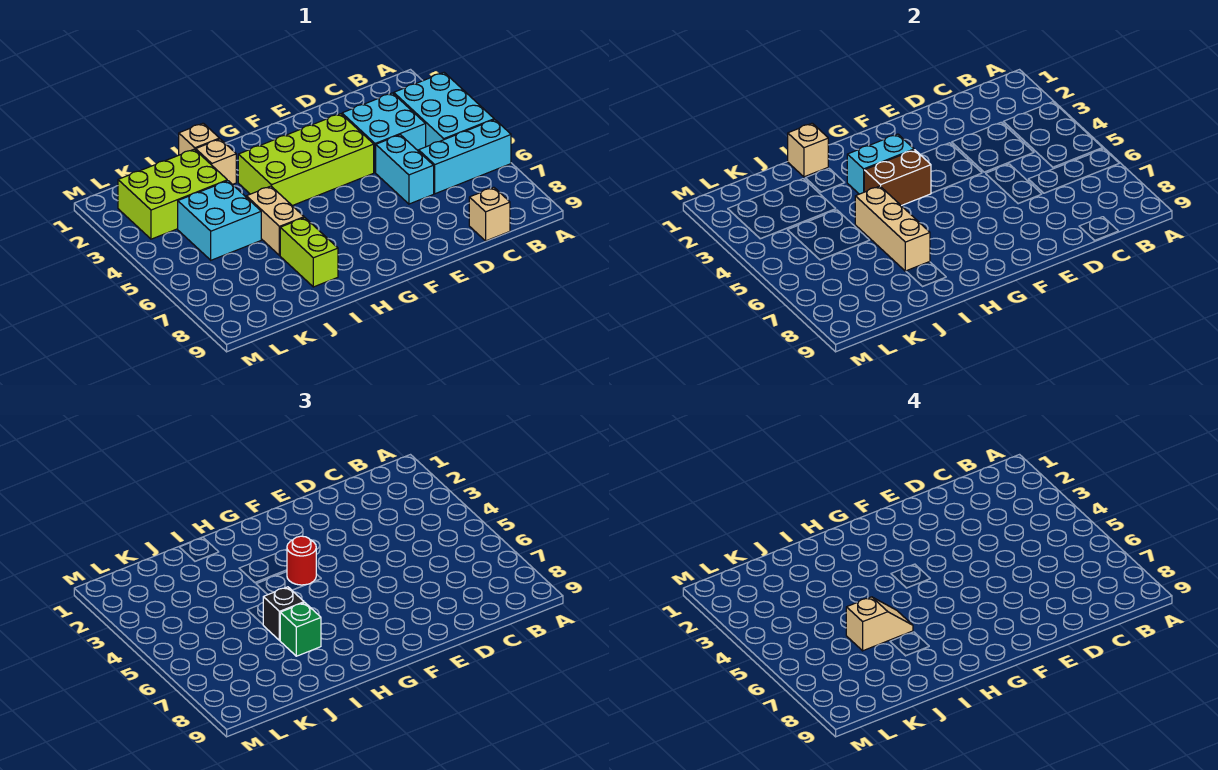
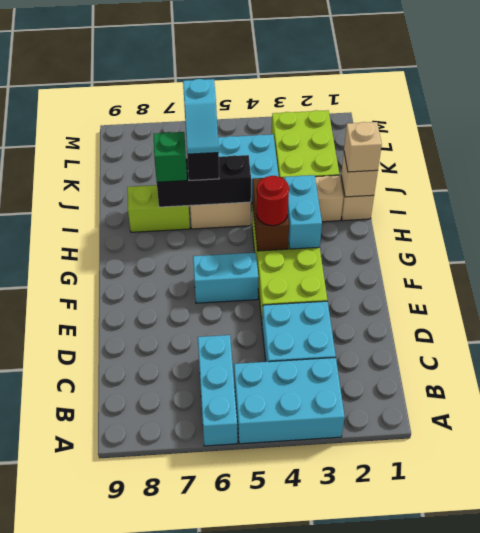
tan brick C9 level 1 -> tan brick I1 level 3
cyan brick D5:D6 level 1 -> cyan brick F5:F6 level 1
tan brick I5:I7 level 2 -> black brick I5:I7 level 2
tan slope I6:J6 level 4 top J -> cyan slope I6:J6 level 4 top J

